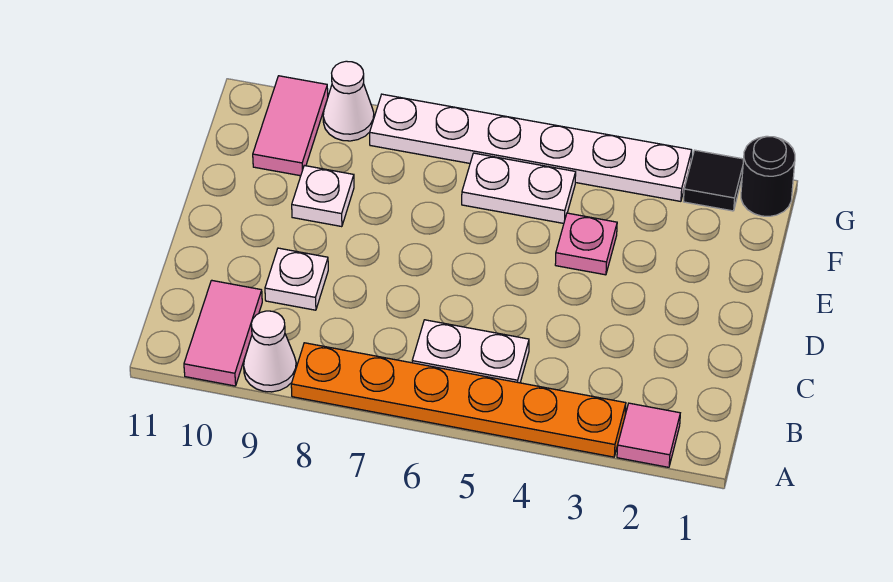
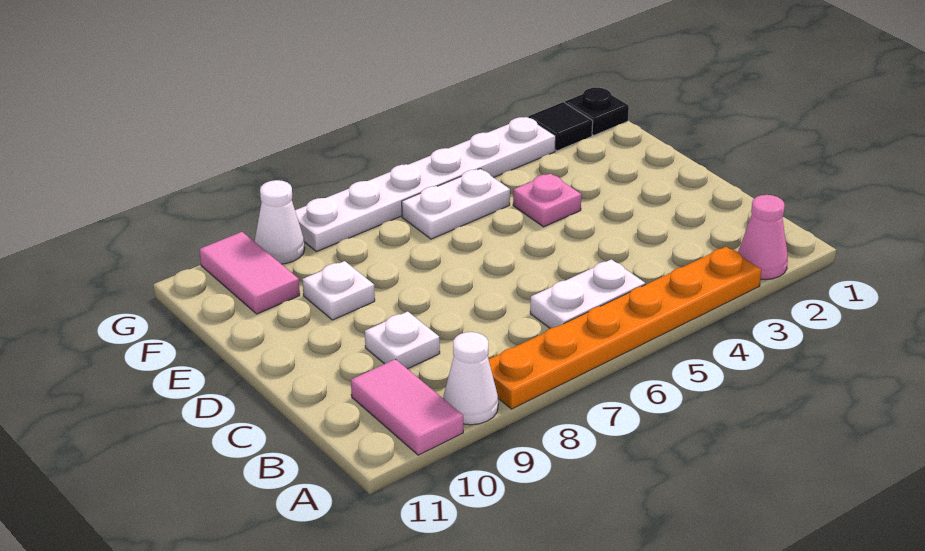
pink tile A2 level 1 -> pink cone A2 level 1
black round brick G1 level 1 -> black plate G1 level 1

